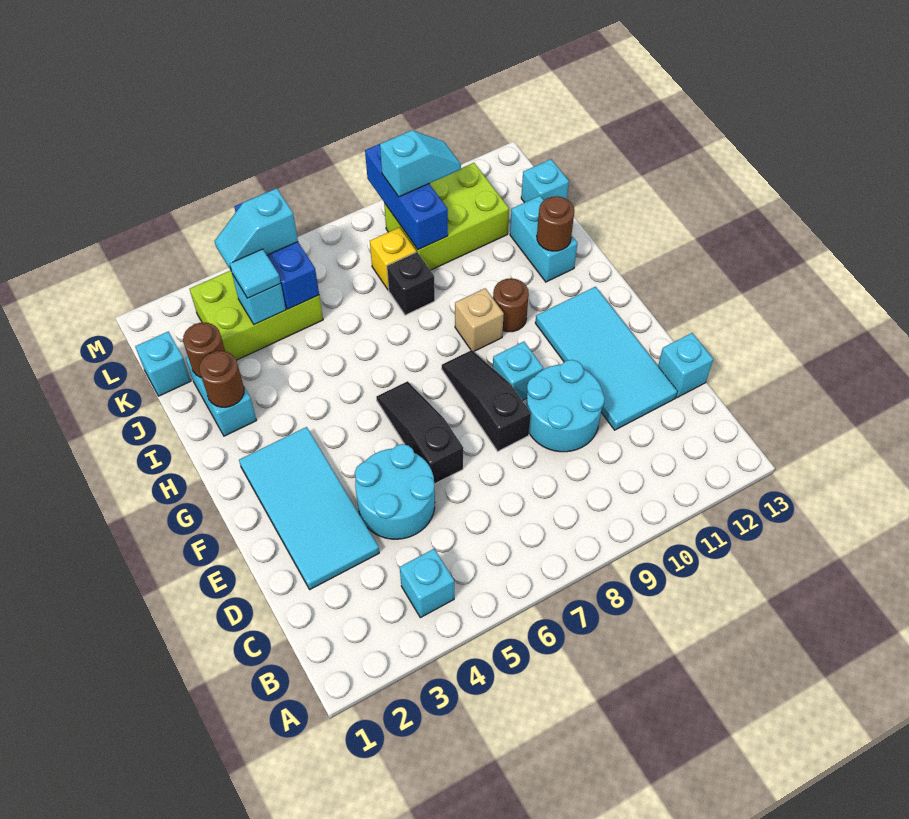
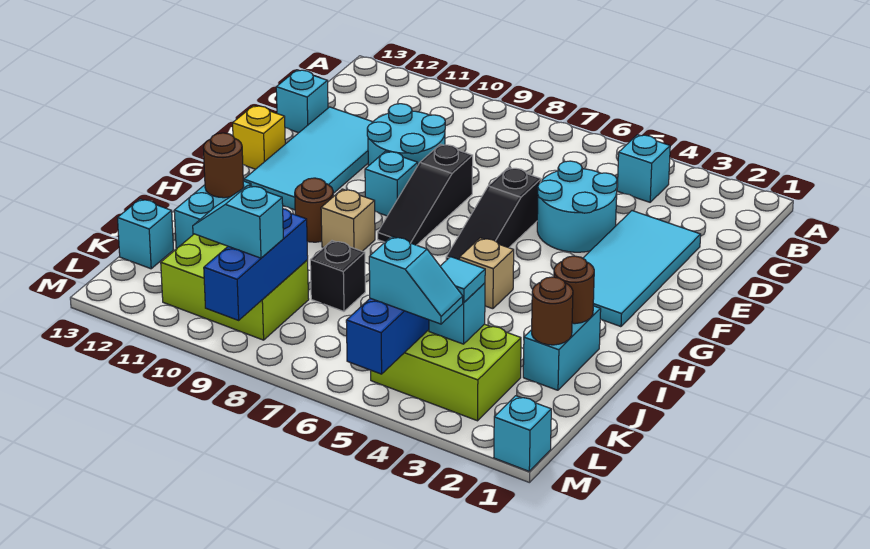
none -> tan brick H5 level 1
cyan brick K1 level 1 -> cyan brick M1 level 1
yellow brick K8 level 1 -> yellow brick F13 level 1

